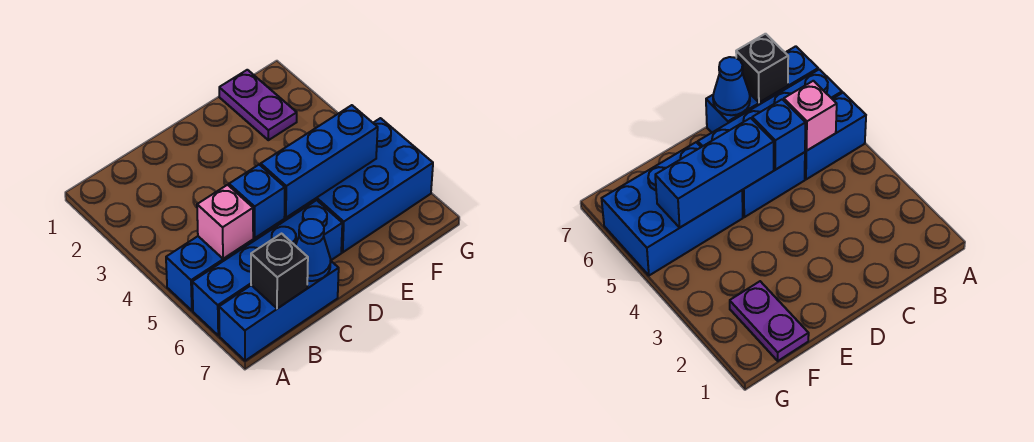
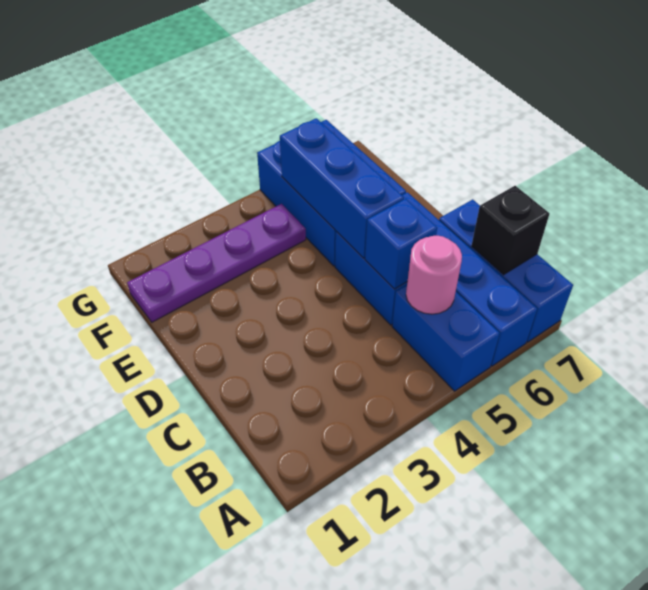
pink brick B5 level 2 -> pink round brick B5 level 2
blue cone C7 level 2 -> none
purple plate F1:F2 level 1 -> purple plate F1:F4 level 1

